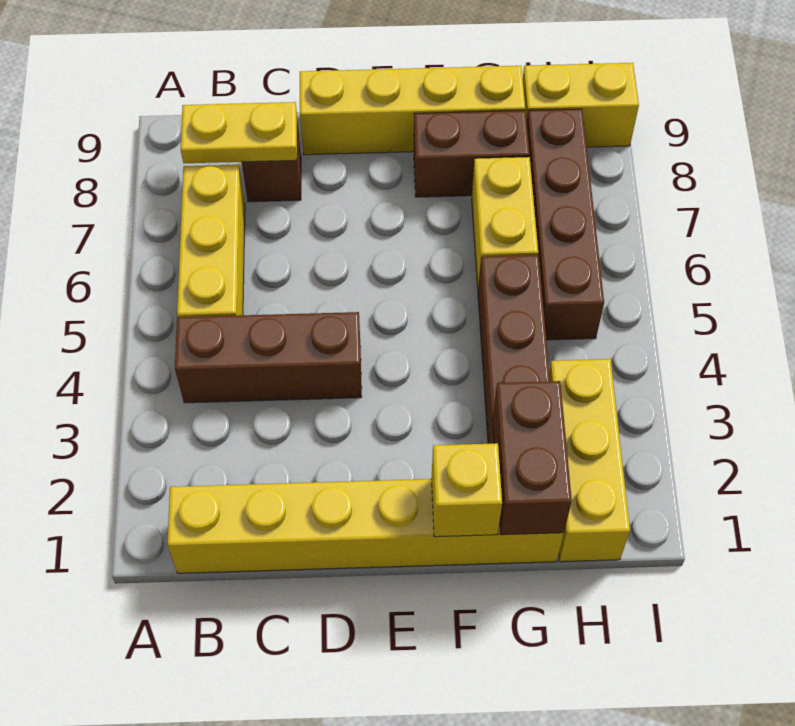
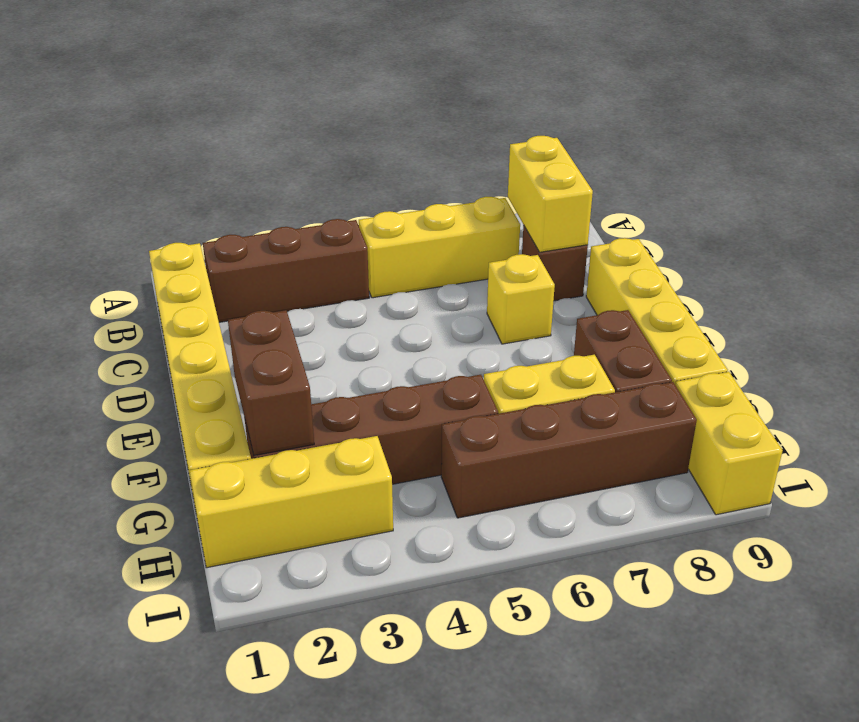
brown brick B4:D4 level 1 -> brown brick B2:B4 level 1
yellow plate B8:C8 level 2 -> yellow brick B8:C8 level 2
yellow brick F1 level 2 -> yellow brick D7 level 1
brown brick G1:G2 level 2 -> brown brick F2:G2 level 2

